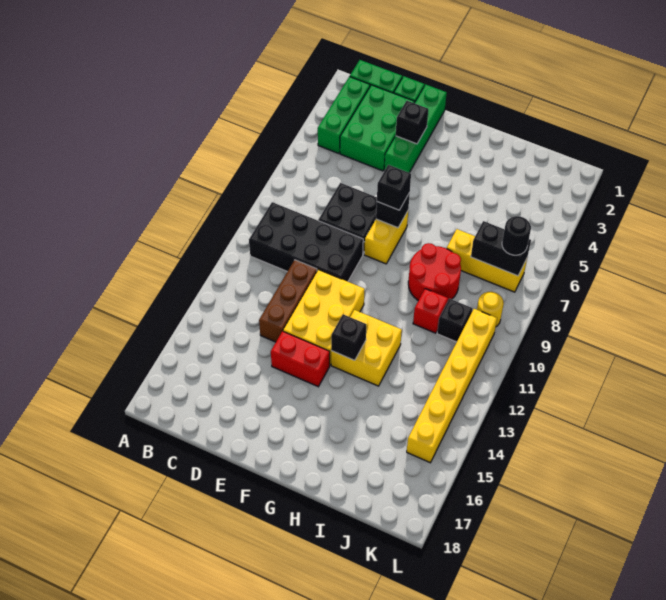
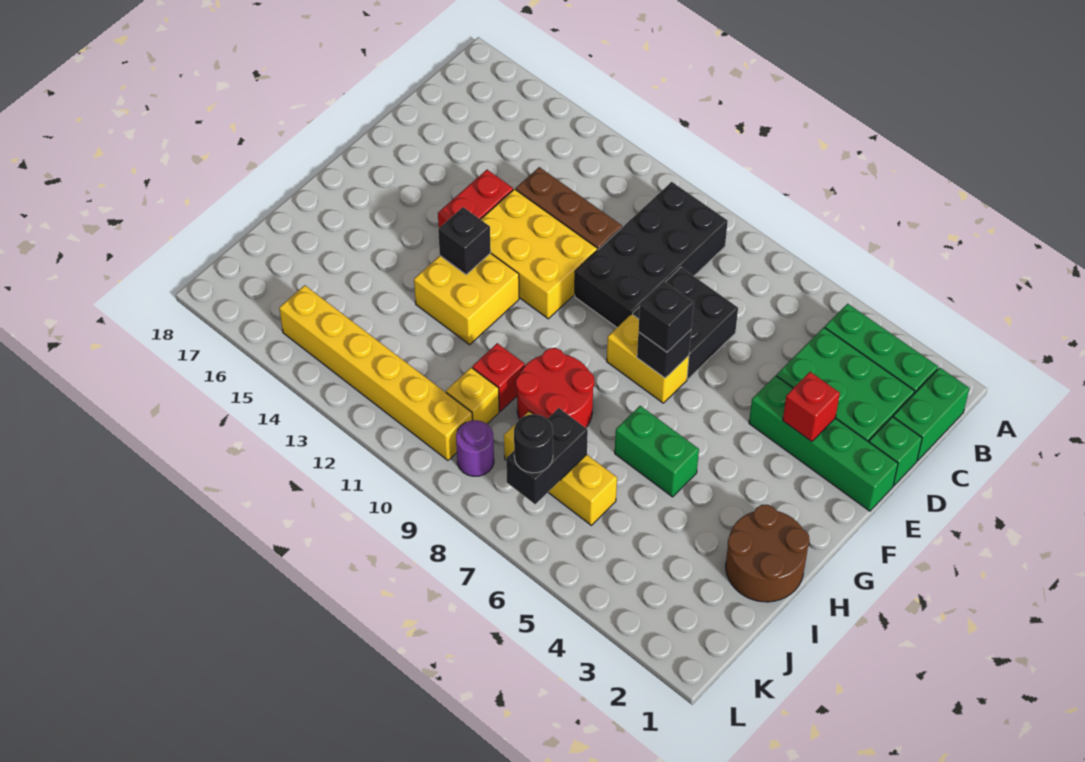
black brick E3 level 2 -> red brick E3 level 2
none -> brown round brick H1:I2 level 1
none -> green brick H5:H6 level 1
yellow brick I7:K7 level 1 -> yellow brick J6:J8 level 1
black brick J10 level 1 -> yellow brick J10 level 1
yellow round brick K9 level 1 -> purple round brick K9 level 1

